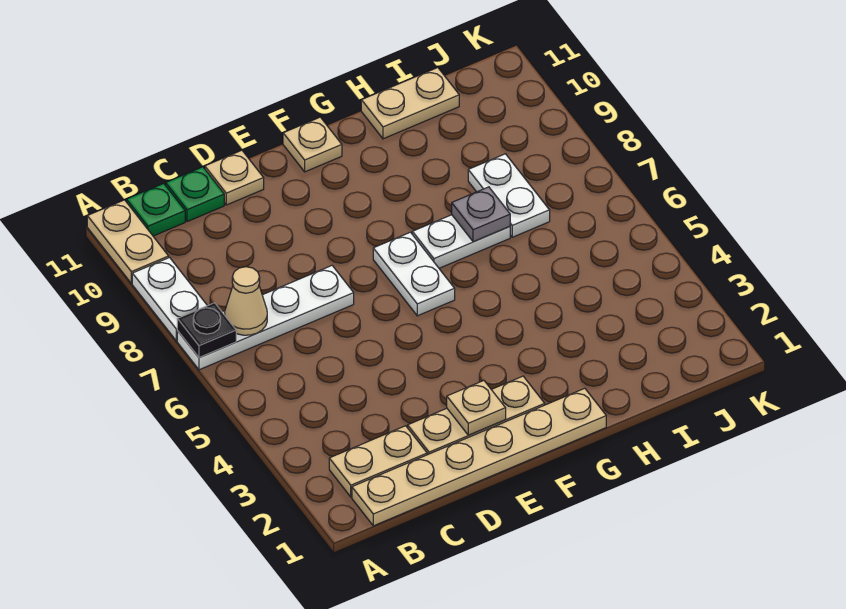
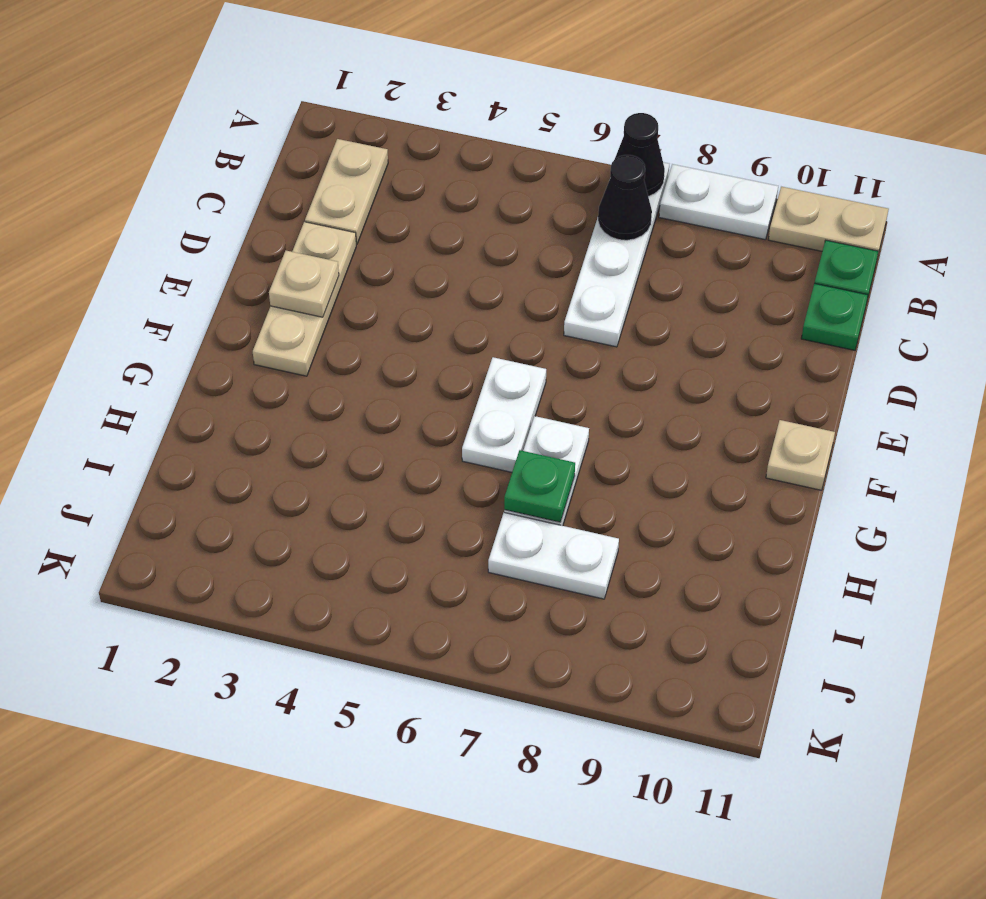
black plate A7 level 2 -> black cone A7 level 2
tan plate B1:G1 level 1 -> none
tan cone B7 level 2 -> black cone B7 level 2
tan plate D11 level 1 -> none
white plate F6:F7 level 1 -> white plate F6:G6 level 1
grey plate H7 level 2 -> green plate H7 level 2
tan plate H11:I11 level 1 -> none

